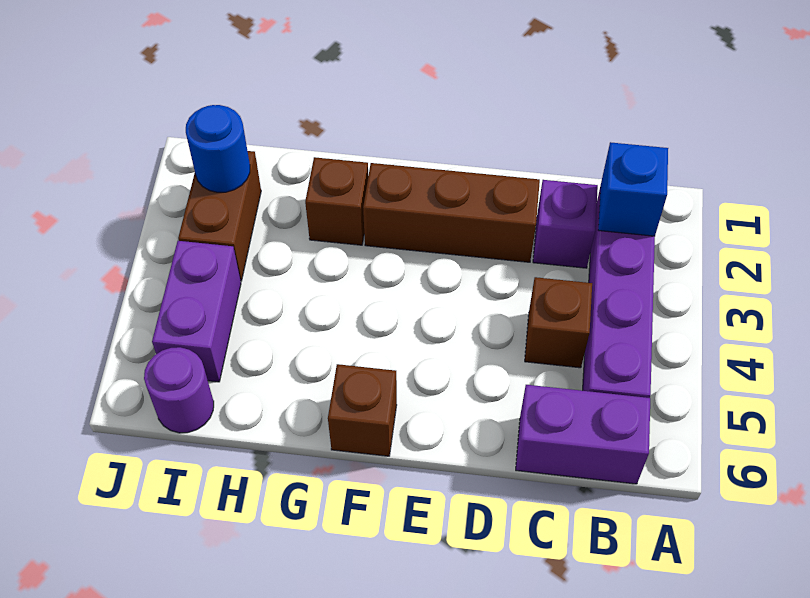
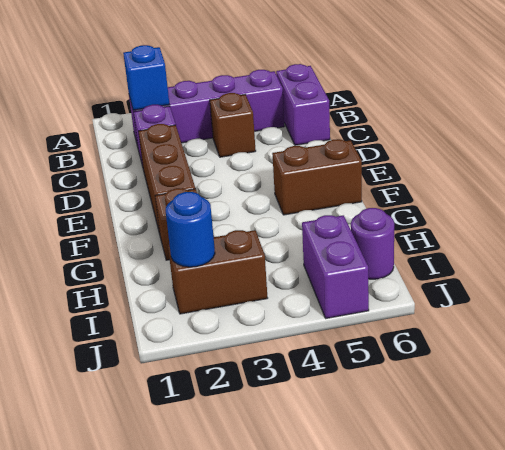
brown brick F6 level 1 -> brown brick F5:F6 level 1
purple brick I4:I5 level 1 -> purple brick I5:J5 level 1

